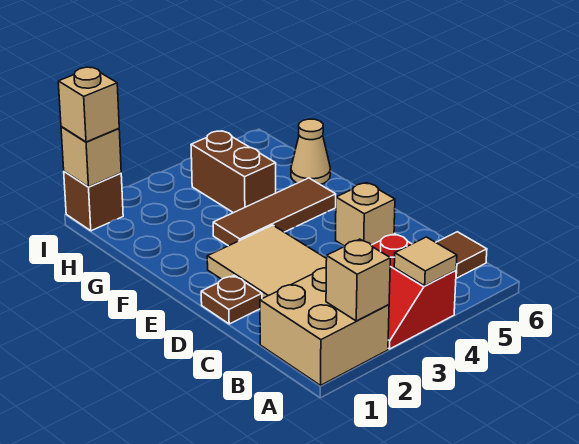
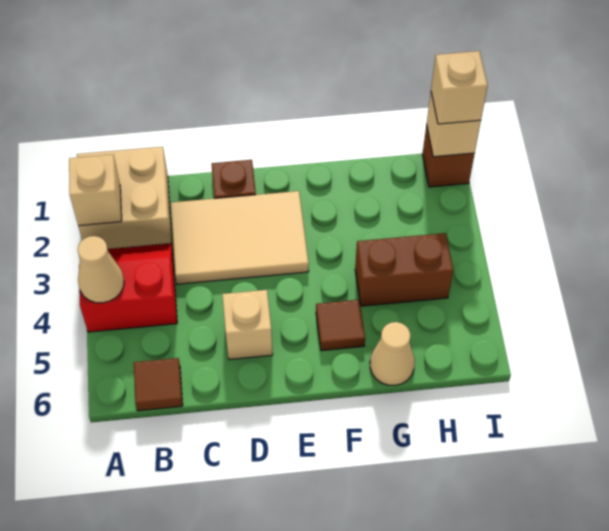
tan tile A4 level 2 -> tan cone A4 level 2
brown tile F3:F5 level 1 -> brown tile F5 level 1

